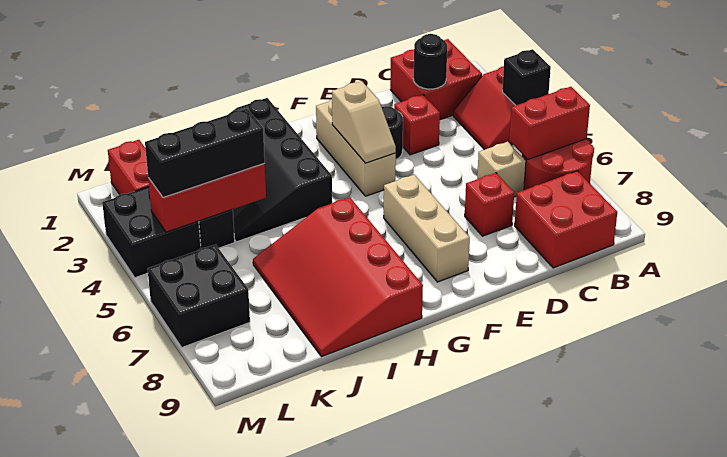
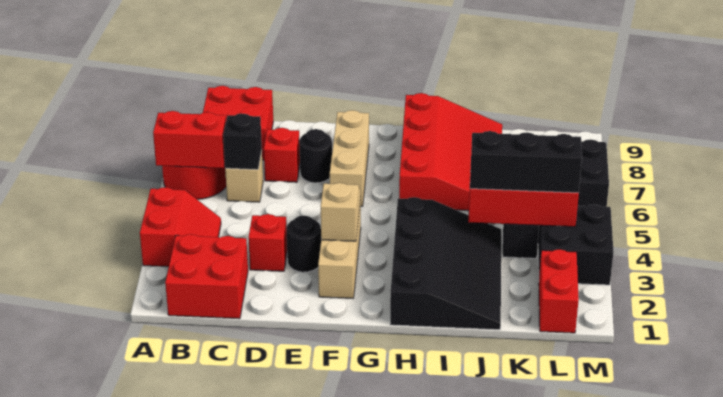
black brick A4 level 2 -> black brick C6 level 2
black round brick C2 level 2 -> black round brick E7 level 1

